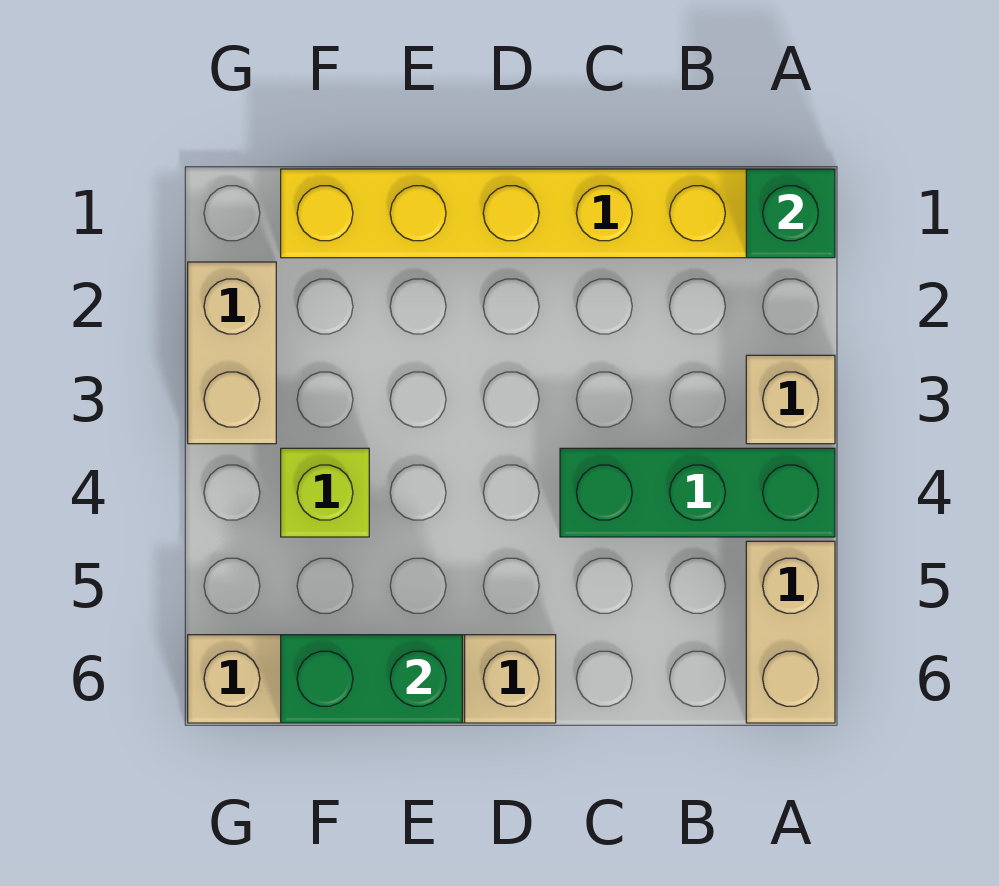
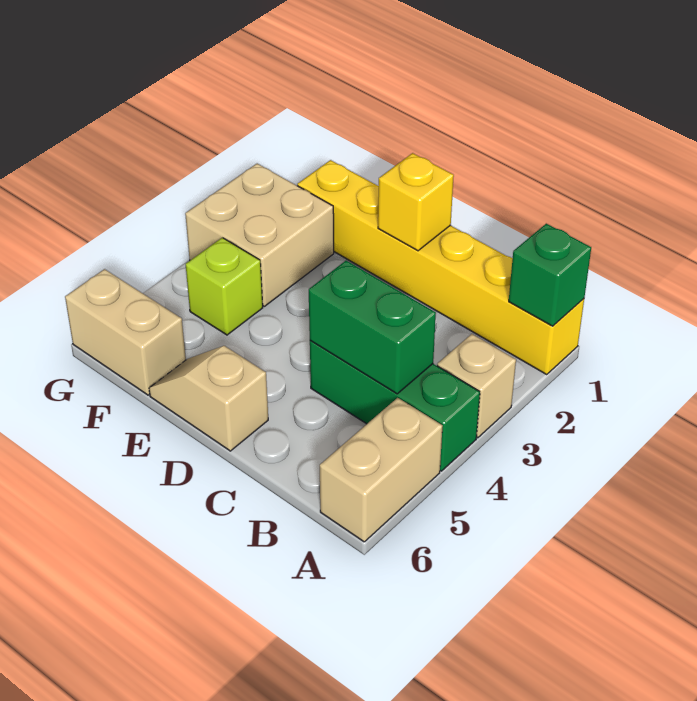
none -> yellow brick D1 level 2
green brick E6:F6 level 2 -> green brick B4:C4 level 2
tan brick G2:G3 level 1 -> tan brick F2:G3 level 1

